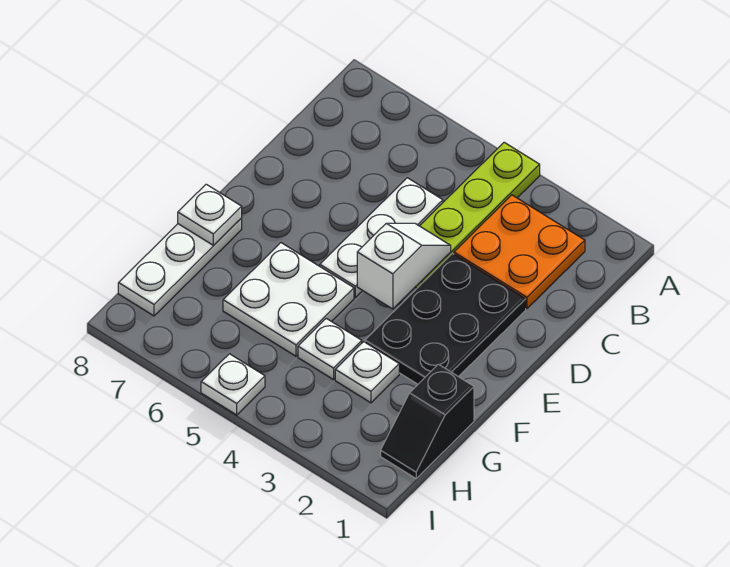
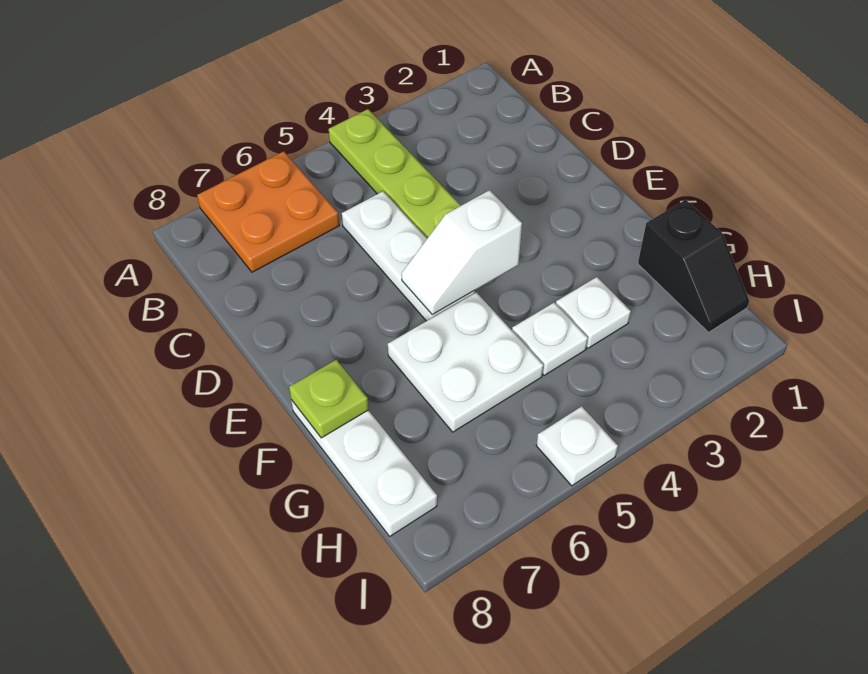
orange plate B2:C3 level 1 -> orange plate A6:B7 level 1
black plate D2:F3 level 1 -> none
white slope D4:E4 level 2 top E -> white slope E4:E5 level 2 top 4
white plate F8 level 2 -> lime plate F8 level 2

